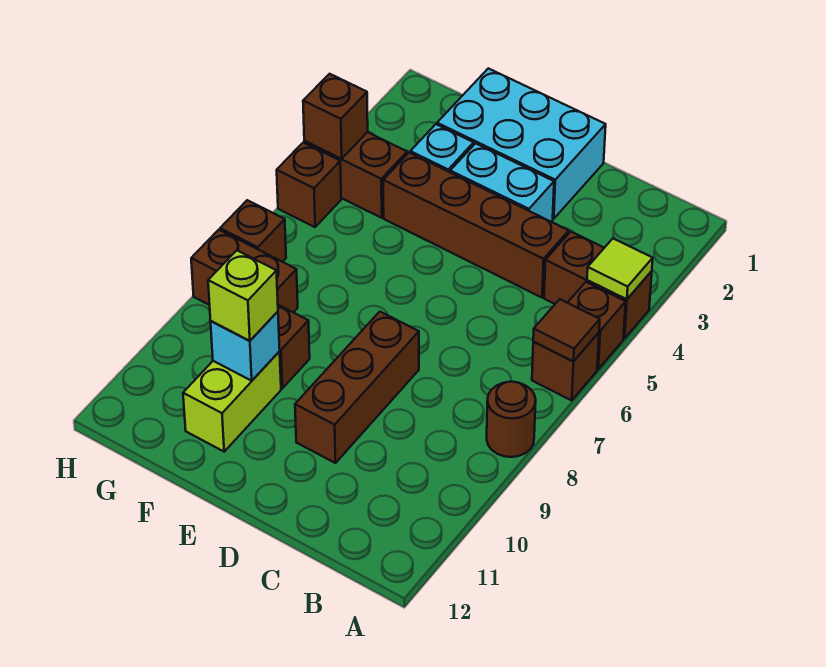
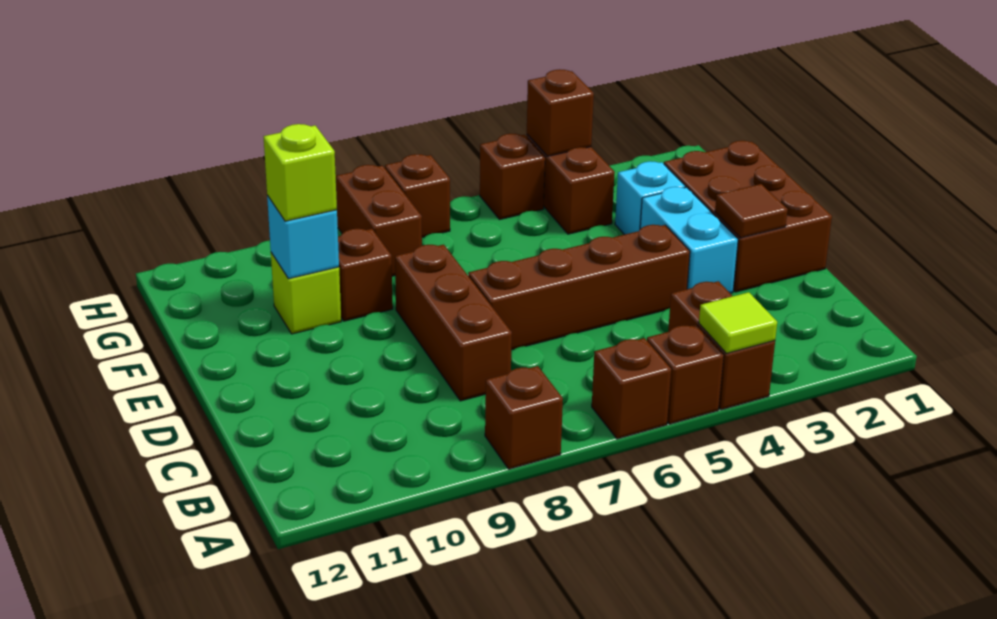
brown tile A6 level 2 -> brown tile D2 level 2
brown round brick A8 level 1 -> brown brick A8 level 1
brown brick C4:F4 level 1 -> brown brick D4:D7 level 1
cyan brick D1:F2 level 1 -> brown brick D1:F2 level 1
brown brick D8:D10 level 1 -> brown brick C8:E8 level 1
lime brick F10:F11 level 1 -> lime brick F10 level 1

